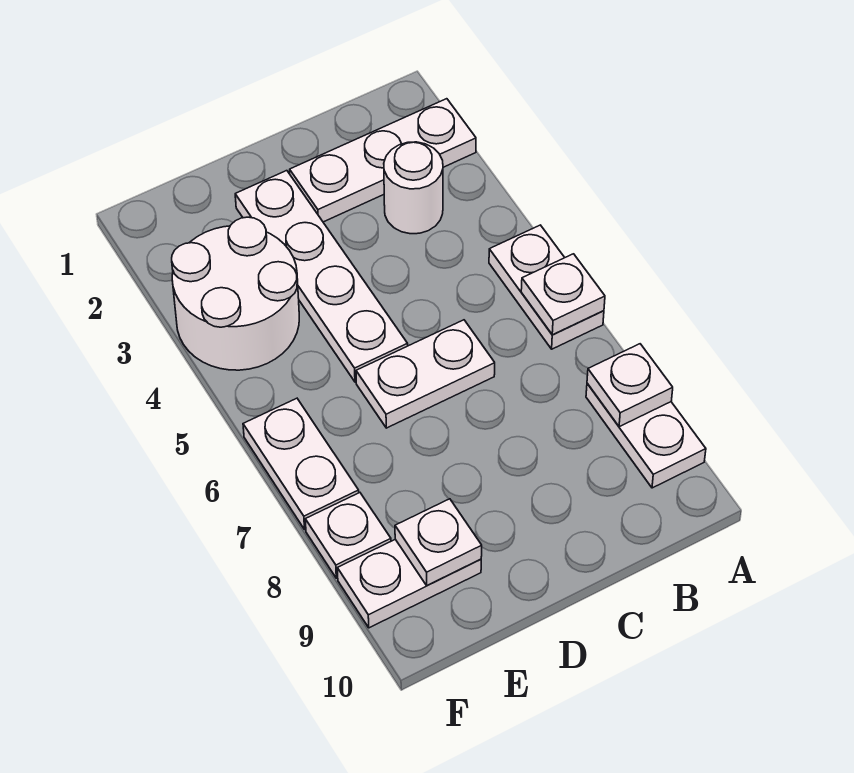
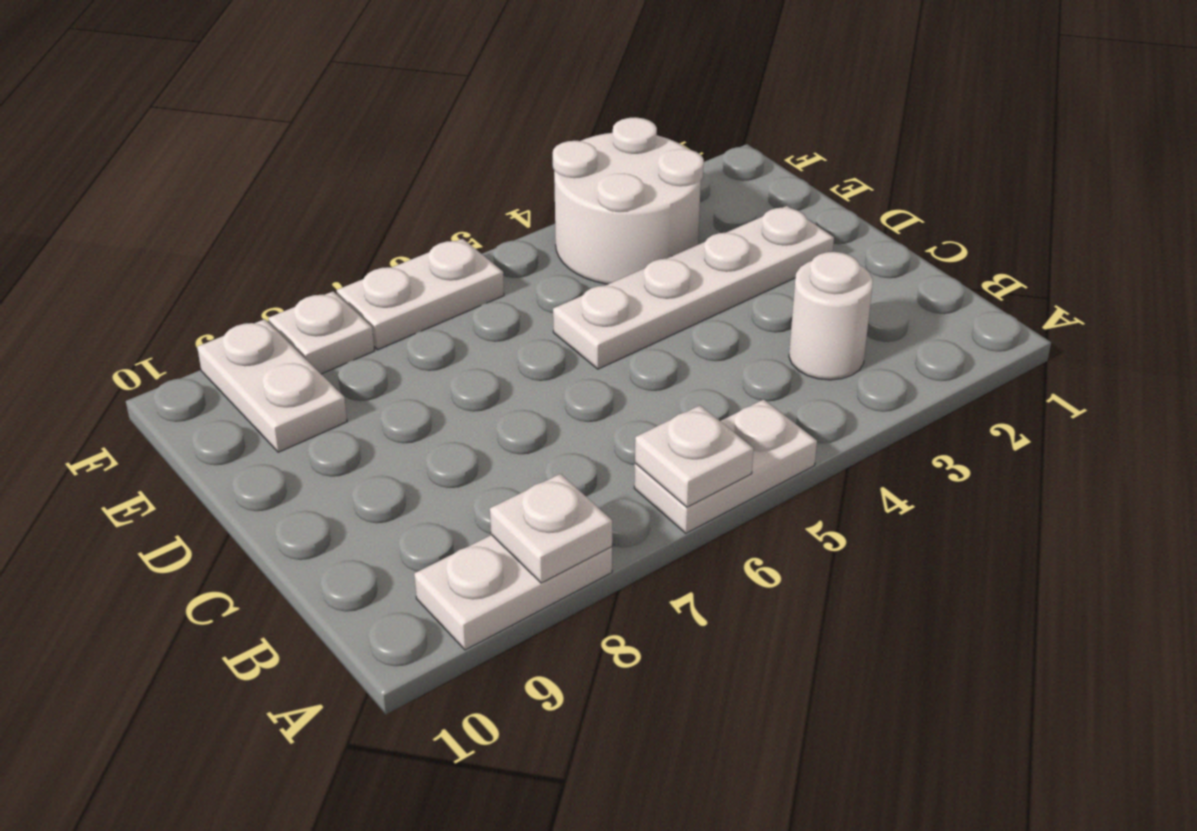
white plate A2:C2 level 1 -> none
white plate C6:D6 level 1 -> none
white plate E9 level 2 -> none

